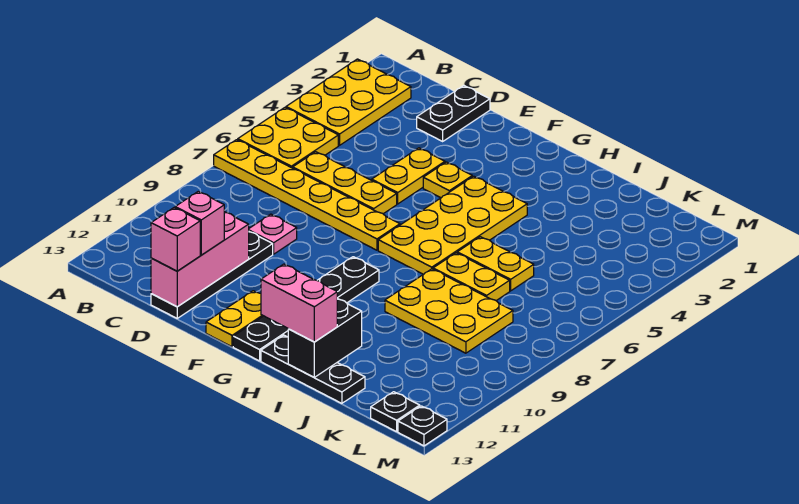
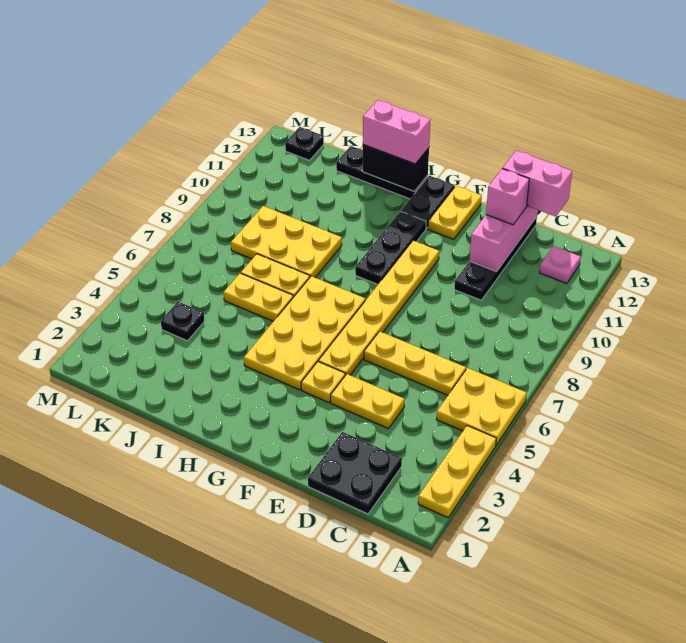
yellow plate A2:B4 level 1 -> yellow plate A2:A4 level 1
yellow plate A7:F7 level 1 -> yellow plate F5:F10 level 1
black plate D1:D2 level 1 -> black plate C1:D2 level 1
pink plate D9 level 1 -> pink plate B12 level 1
pink brick D13 level 3 -> pink brick C13:D13 level 3
yellow plate E4:E5 level 1 -> yellow plate D4:E4 level 1
black brick I12:I13 level 2 -> black brick H13:I13 level 2
black plate M13 level 1 -> black plate K4 level 1

